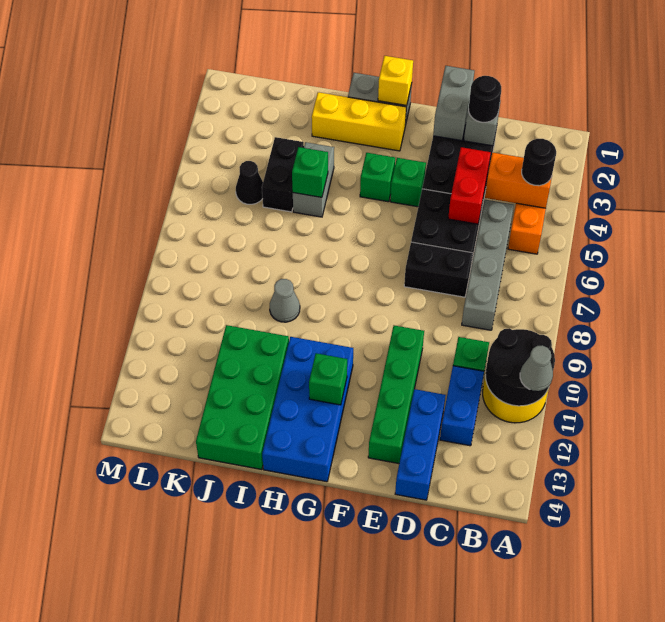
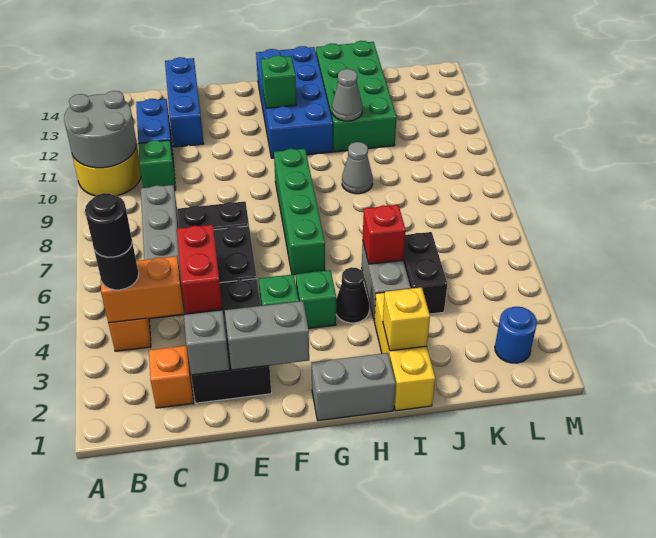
black round brick A10:B11 level 2 -> grey round brick A10:B11 level 2
grey cone A11 level 3 -> grey cone I11 level 2
none -> orange brick C2 level 1
black round brick D2 level 3 -> black round brick B4 level 4
grey brick E1:E2 level 2 -> grey brick E2:F2 level 2
green brick E10:E13 level 1 -> green brick G6:G9 level 1
yellow brick G1 level 2 -> yellow brick I2 level 2
yellow brick G2:I2 level 1 -> yellow brick I1:I3 level 1
green brick I5 level 2 -> red brick I5 level 2
black cone K5 level 1 -> black cone H4 level 1
none -> blue round brick L2 level 1

